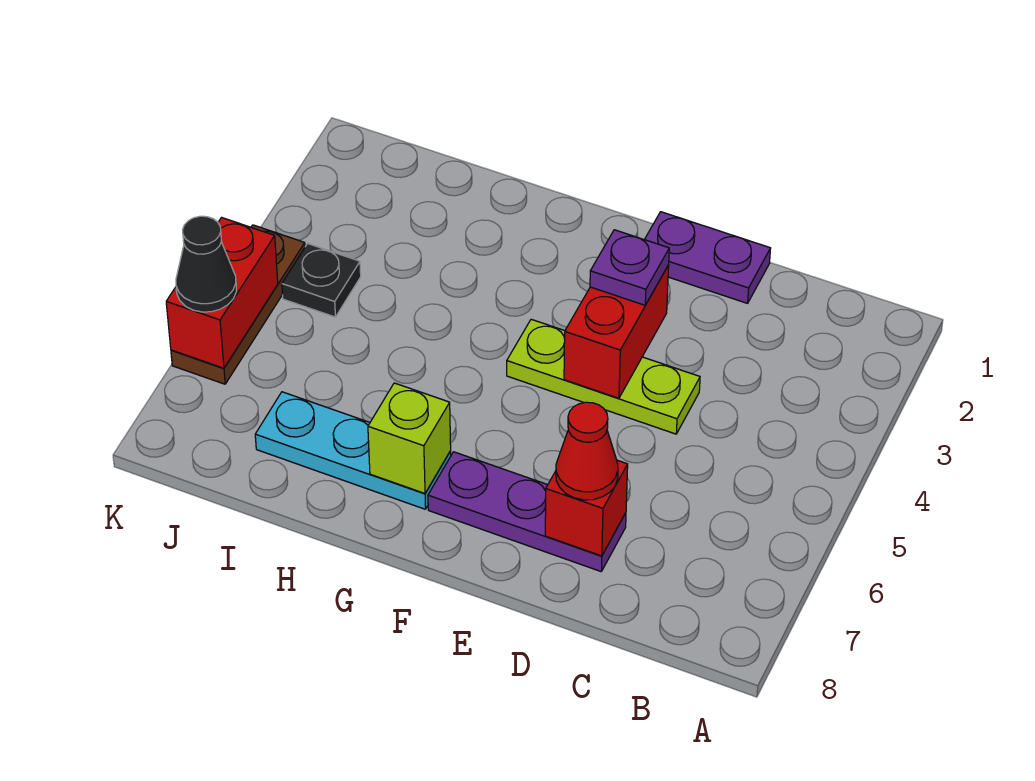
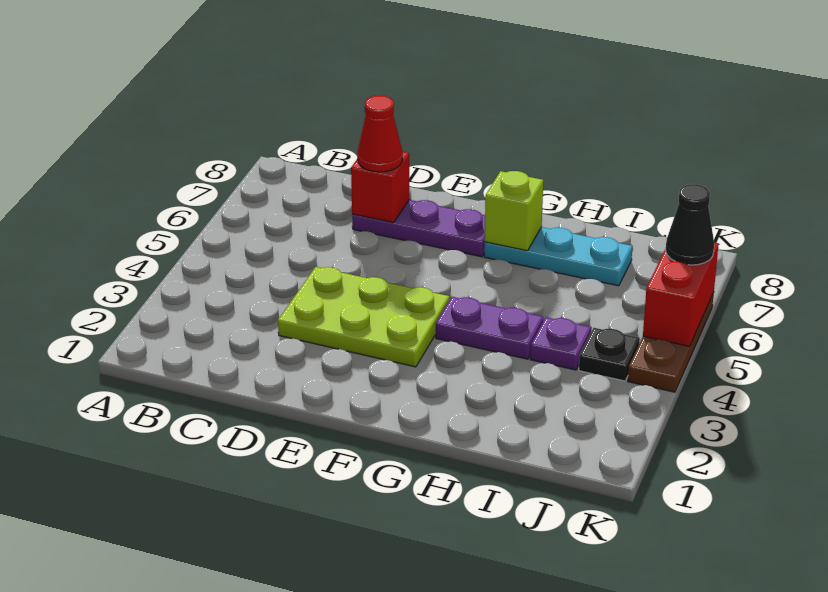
purple plate D1:E1 level 1 -> purple plate G4:H4 level 1
lime plate D4:F4 level 1 -> lime plate D3:F4 level 1
red brick E3:E4 level 2 -> none
purple plate E3 level 3 -> purple plate I4 level 1

